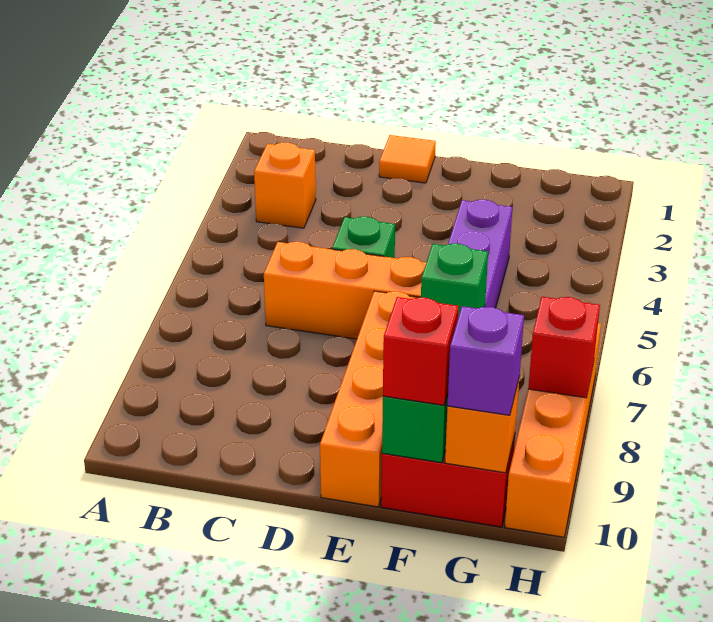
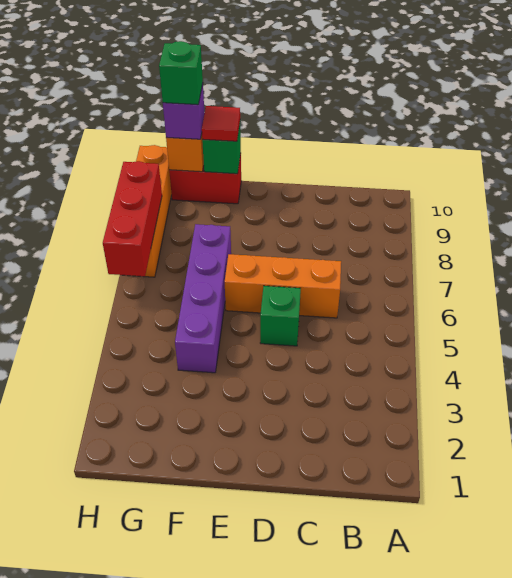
orange brick B3 level 1 -> none
orange tile D1 level 1 -> none
orange brick E7:E10 level 1 -> none
green brick F7 level 2 -> green brick G10 level 4
red brick F10 level 3 -> red tile F10 level 3
red brick H8 level 2 -> red brick H6:H8 level 2

